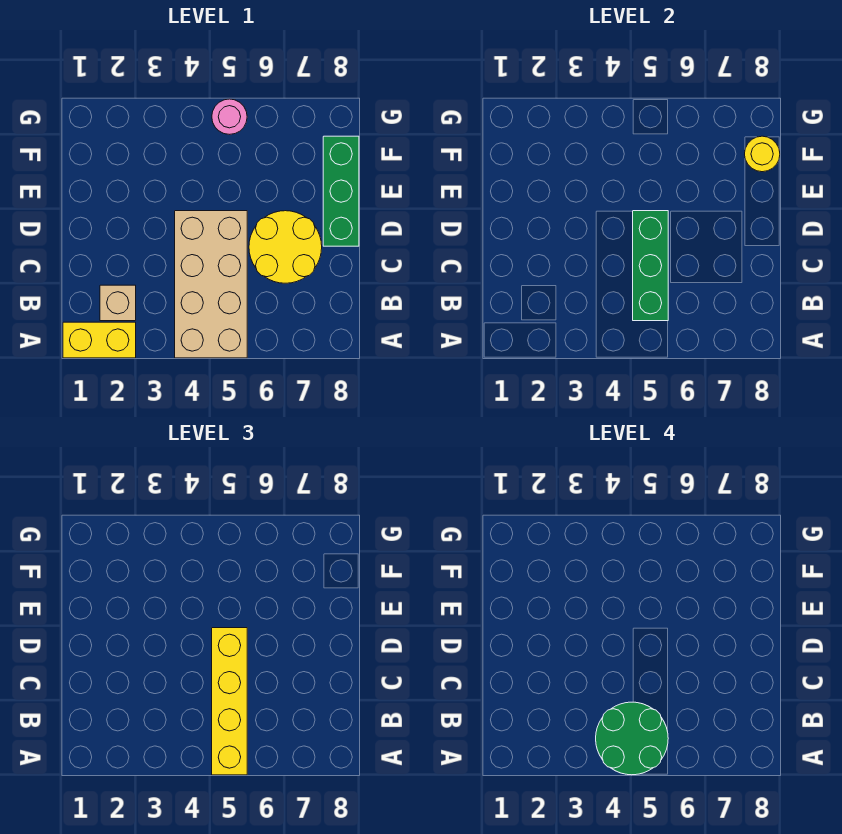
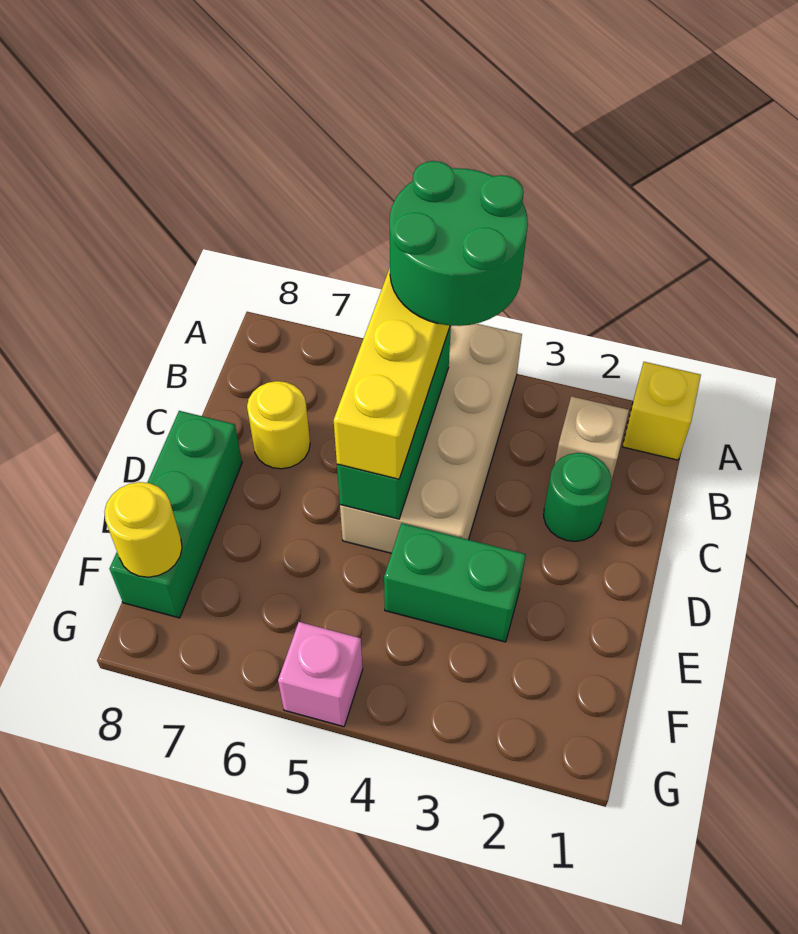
yellow brick A1:A2 level 1 -> yellow brick A1 level 1
none -> green round brick C2 level 1
yellow round brick C6:D7 level 1 -> yellow round brick C7 level 1
none -> green brick E3:E4 level 1
pink round brick G5 level 1 -> pink brick G5 level 1

